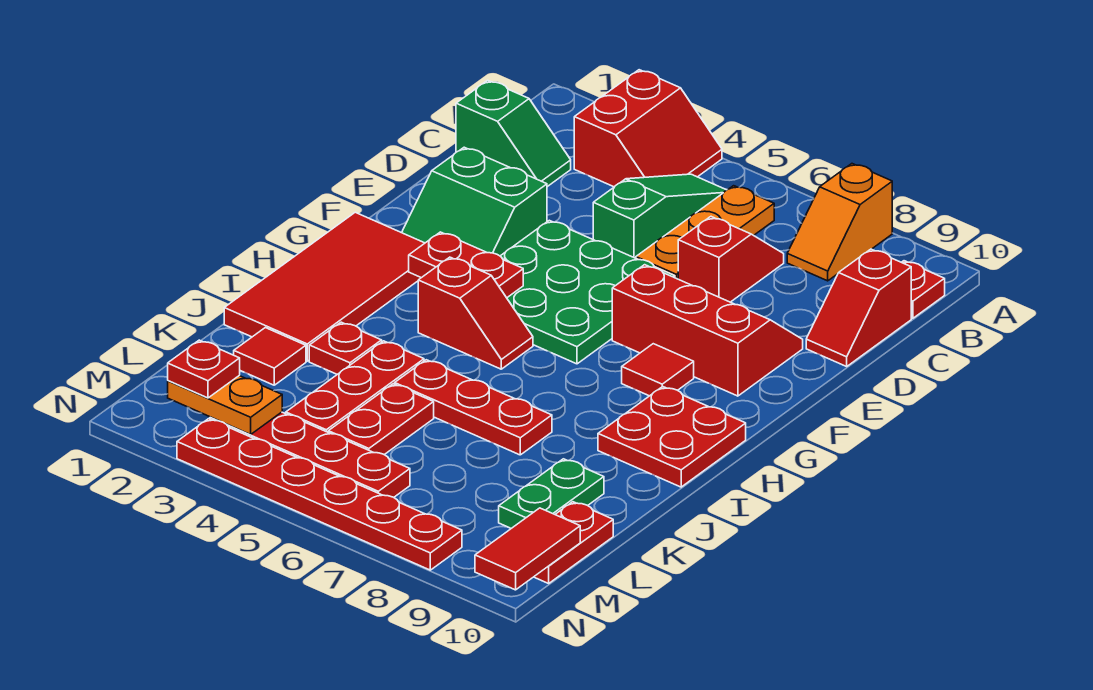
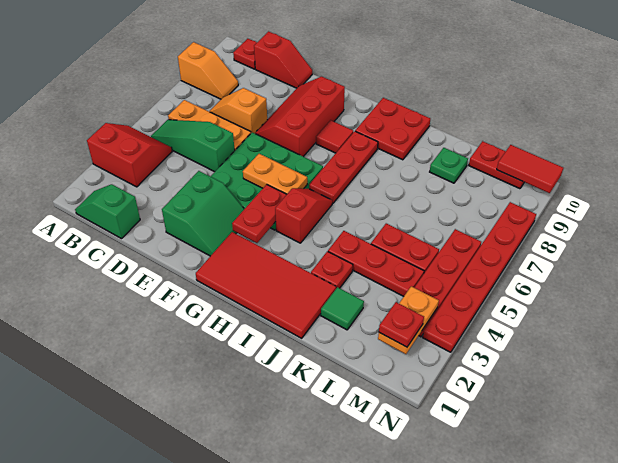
green slope C1:C2 level 1 top 1 -> green slope B1:C1 level 1 top C
red slope C7:D7 level 1 top D -> orange slope C7:D7 level 1 top D
none -> orange plate F5:G5 level 2
red plate J5:J7 level 1 -> red plate H6:H8 level 1
red tile K2 level 1 -> green tile K2 level 1
green plate K9:L9 level 1 -> green plate K9 level 1

